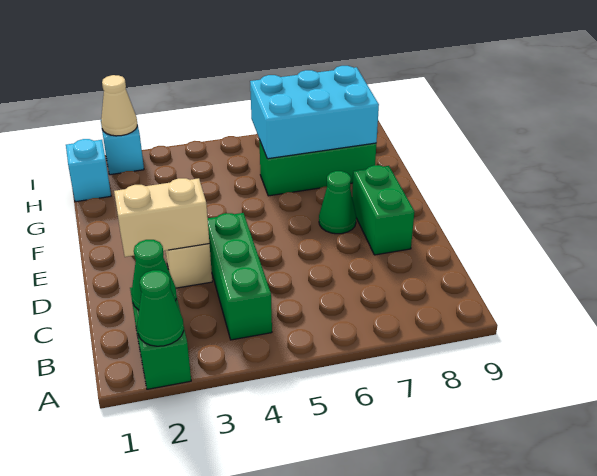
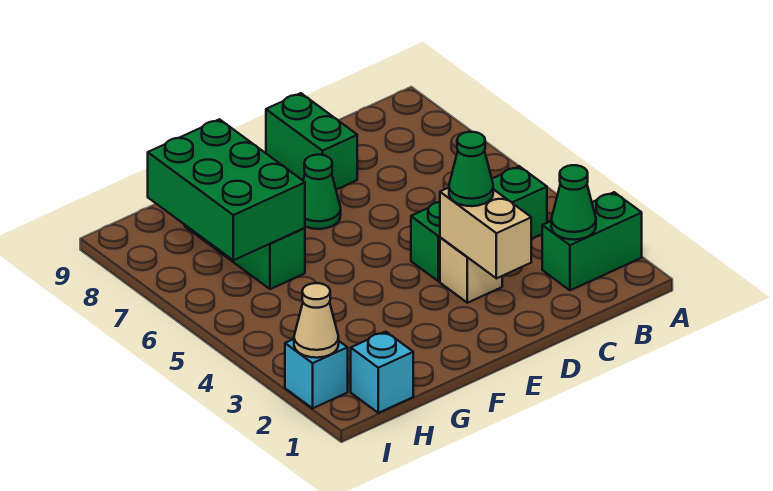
green cone A2 level 2 -> green cone D3 level 3
green brick D8:E8 level 1 -> green brick D8:D9 level 1
cyan brick G6:H8 level 2 -> green brick G6:H8 level 2

